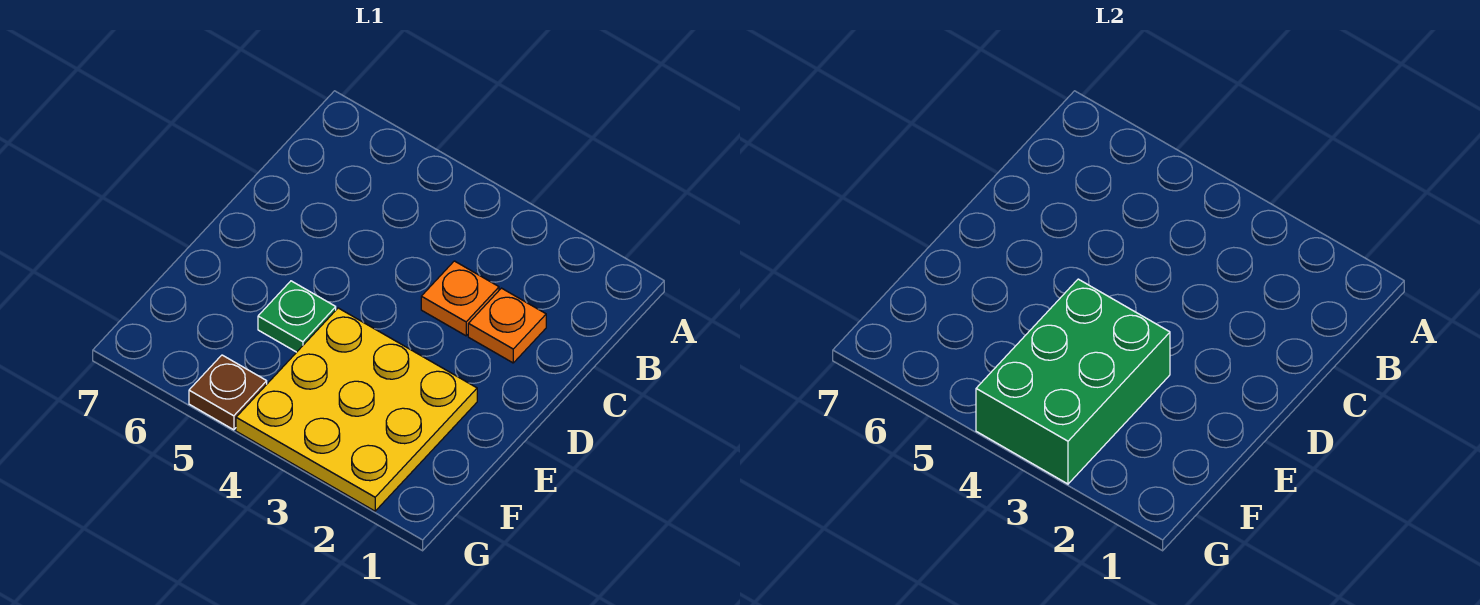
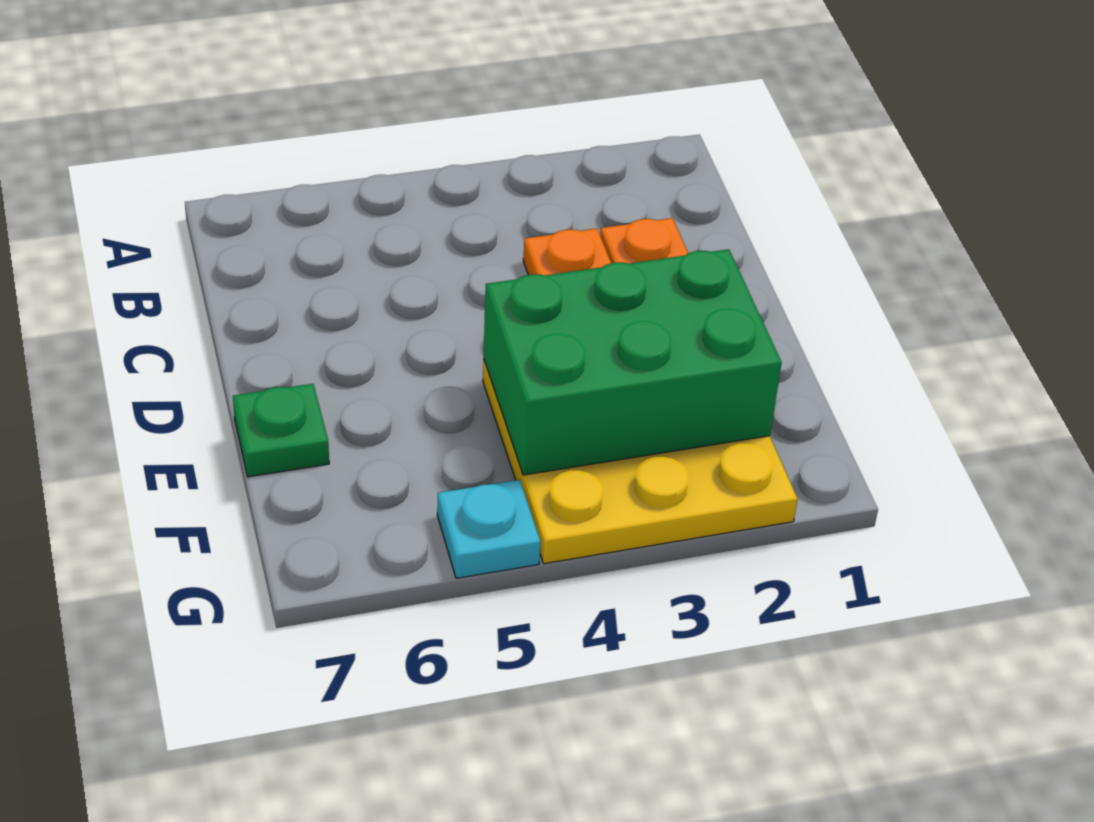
green brick E3:G4 level 2 -> green brick E2:F4 level 2
green plate E5 level 1 -> green plate E7 level 1
brown plate G5 level 1 -> cyan plate G5 level 1

